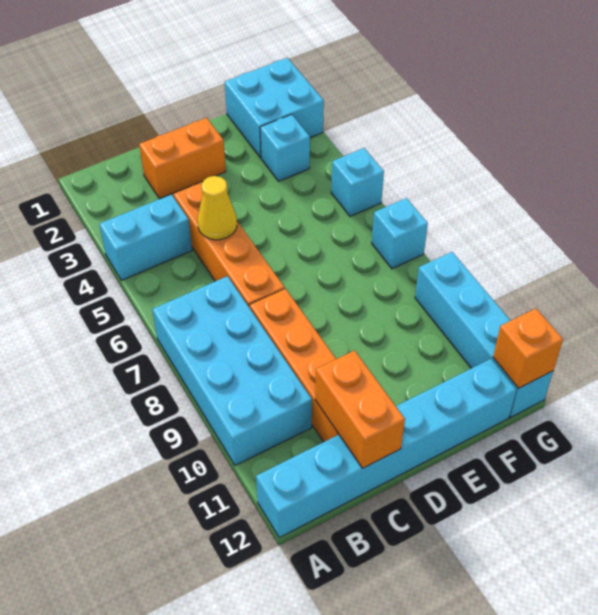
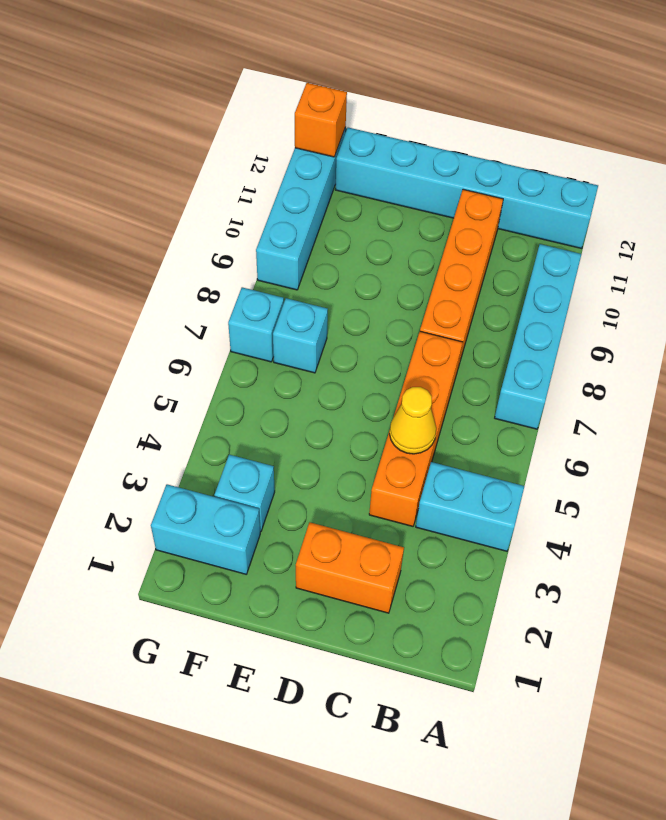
cyan brick A7:B10 level 1 -> cyan brick A7:A10 level 1
orange brick C11:C12 level 2 -> none
cyan brick F1:G2 level 1 -> cyan brick F2:G2 level 1
cyan brick G5 level 1 -> cyan brick F7 level 1

